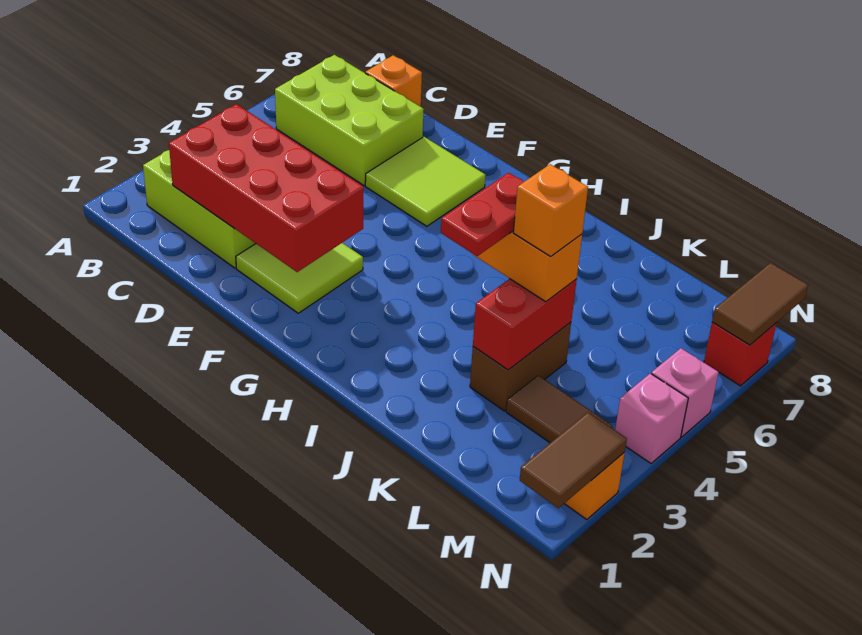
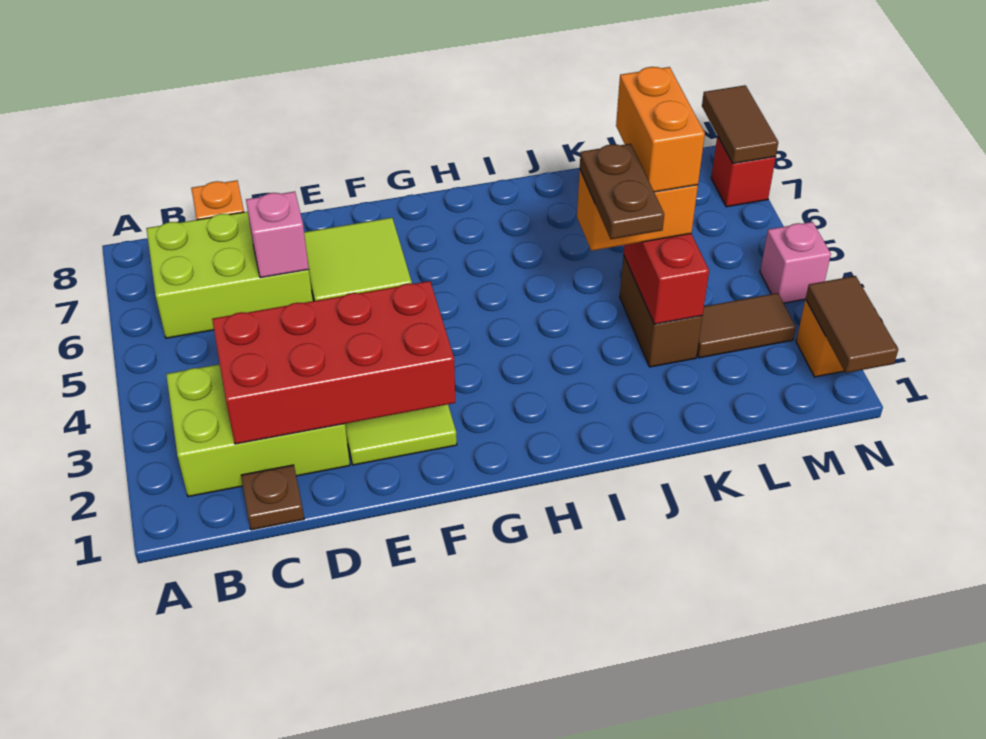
none -> brown plate C1 level 1
red plate J3:J4 level 4 -> brown plate J3:J4 level 4
orange brick K4 level 4 -> orange brick K4:K5 level 4
pink brick N5 level 1 -> pink brick D6 level 2

